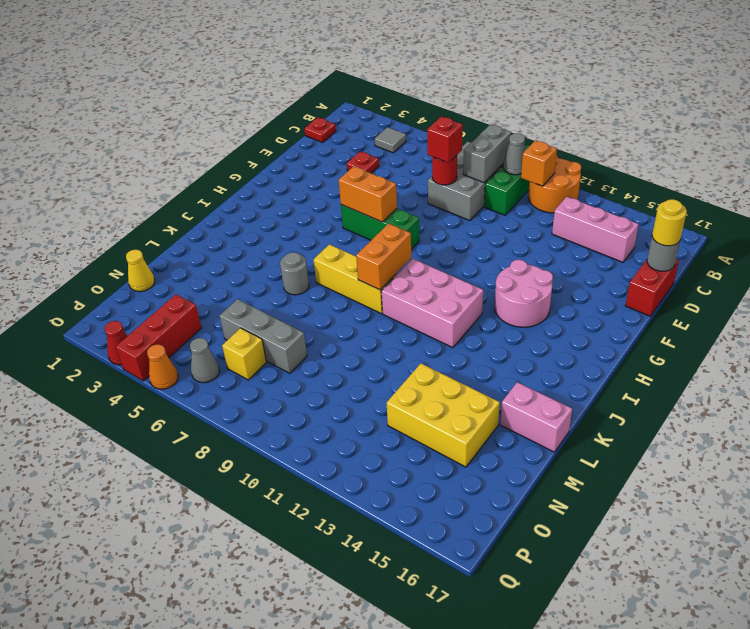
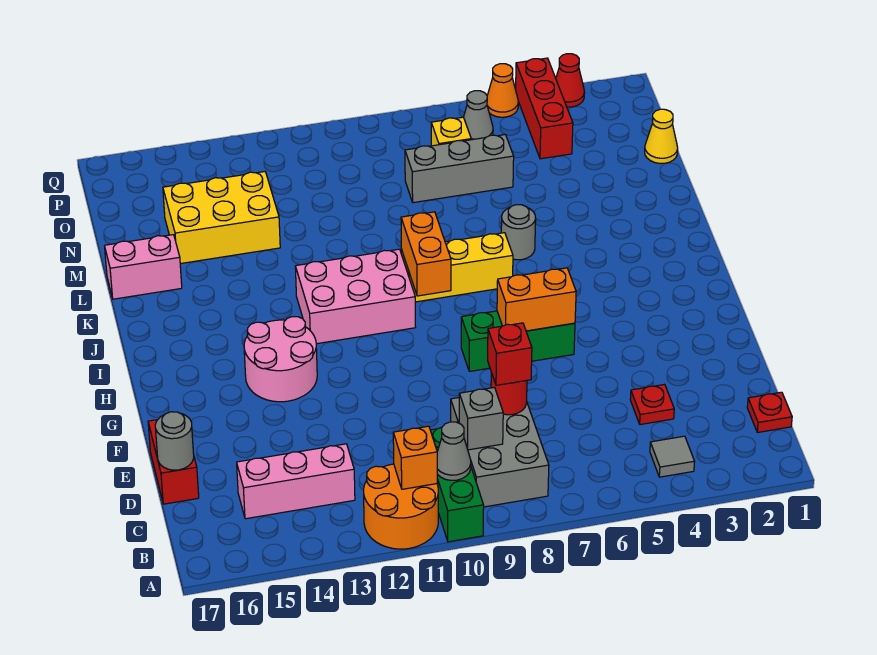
grey brick B9:C9 level 2 -> grey brick C9 level 2
yellow round brick D17 level 3 -> none

